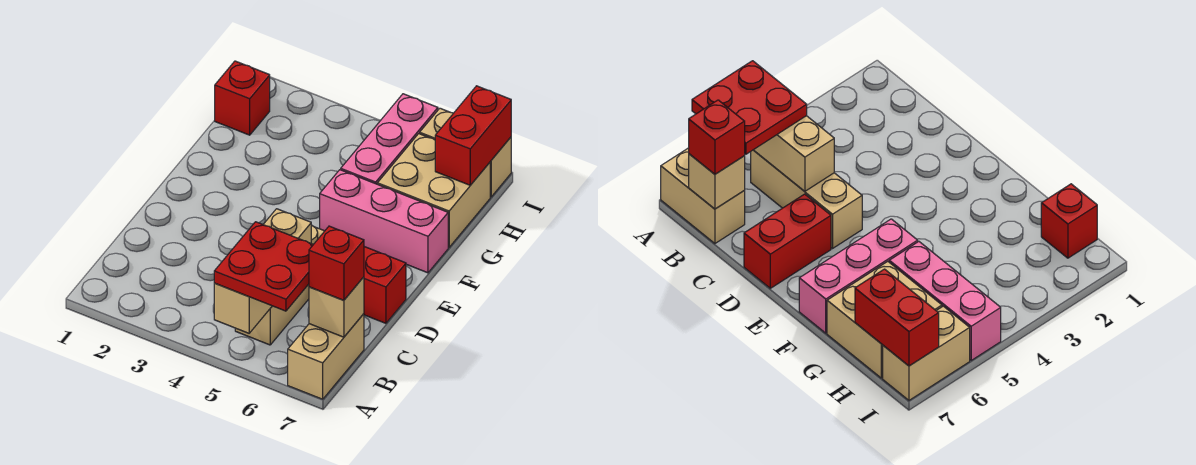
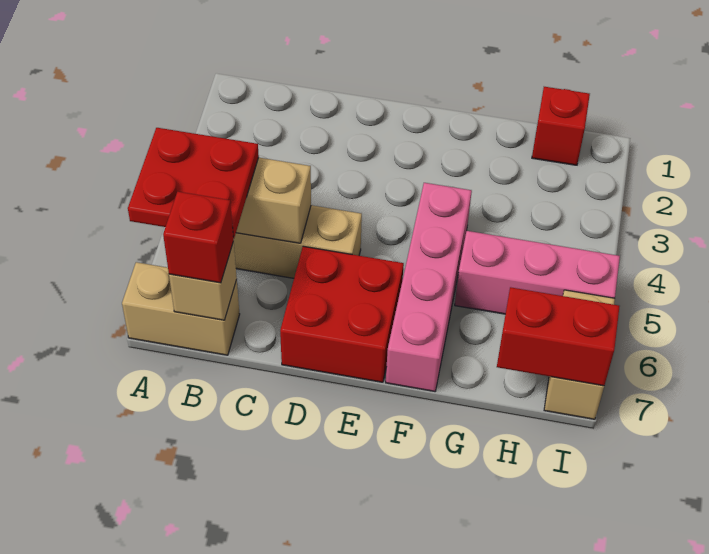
red brick D6:D7 level 1 -> red brick D6:E7 level 1
pink brick F5:F7 level 1 -> pink brick F4:F7 level 1
tan brick G6:H7 level 1 -> none

